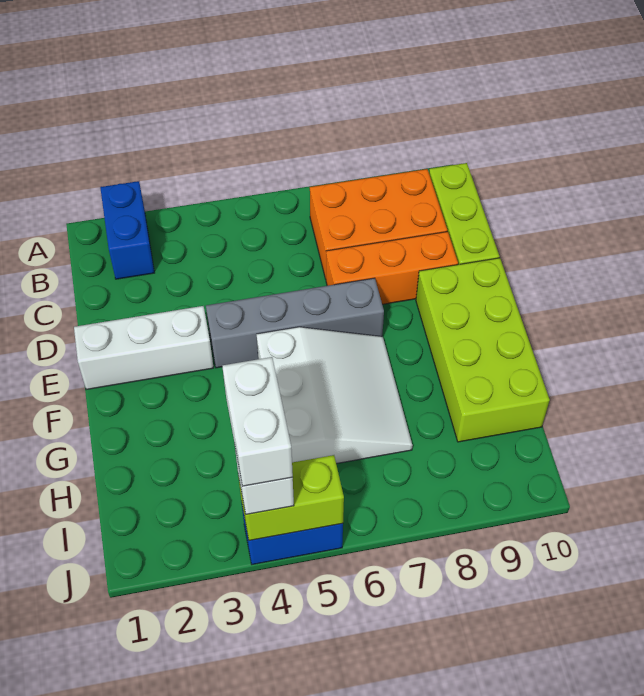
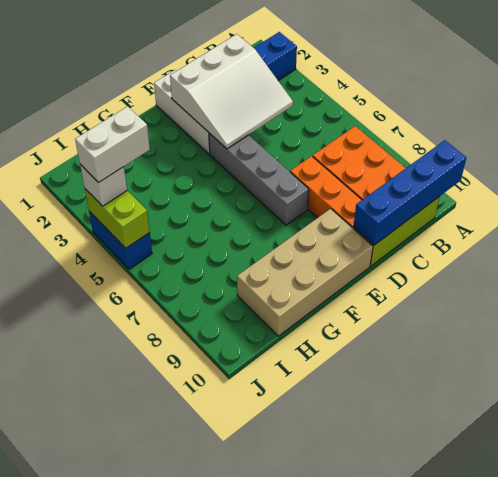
none -> blue brick A10:D10 level 2
lime brick E9:H10 level 1 -> tan brick E9:H10 level 1
white slope F5:H7 level 1 top 5 -> white slope C2:E4 level 2 top 2

